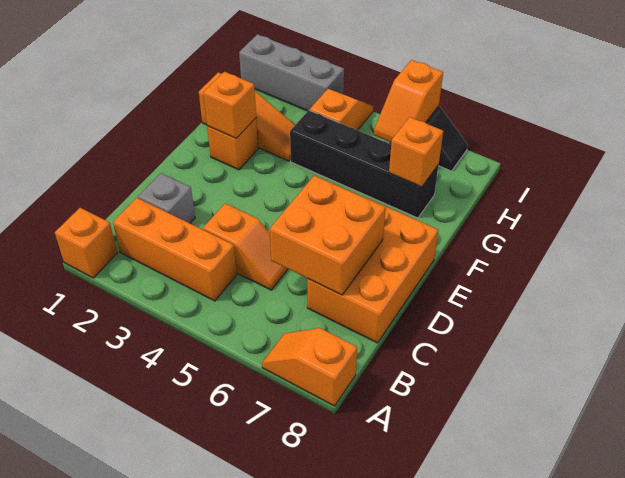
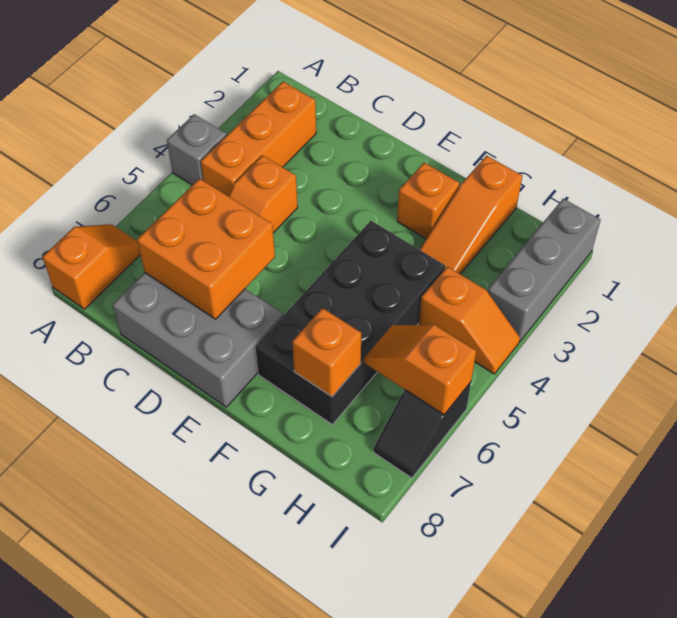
orange brick A1 level 1 -> none
grey brick C2 level 1 -> grey brick A4 level 1
orange brick C7:E8 level 1 -> grey brick C7:E8 level 1
orange brick F2 level 2 -> none
black brick G4:G7 level 1 -> black brick F4:G7 level 1

